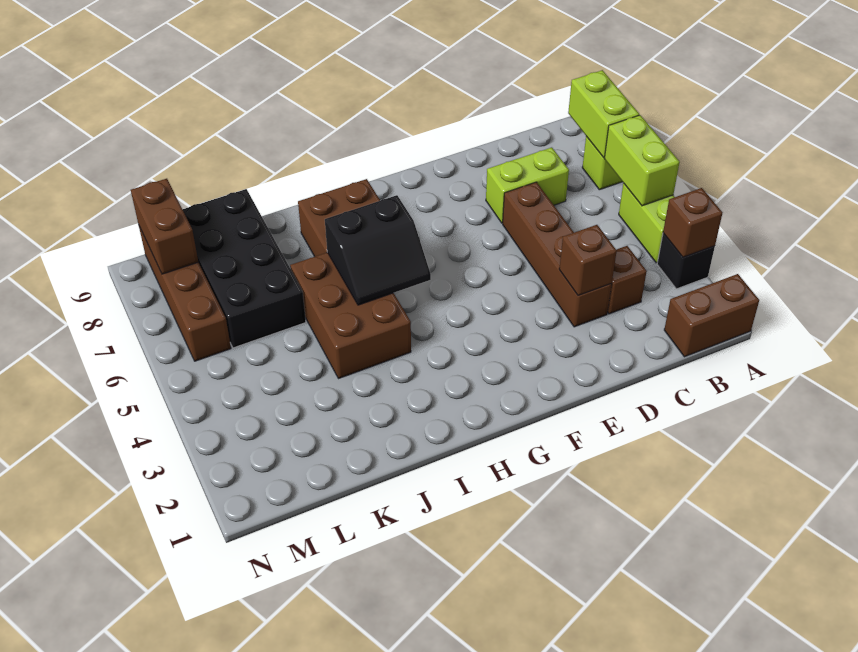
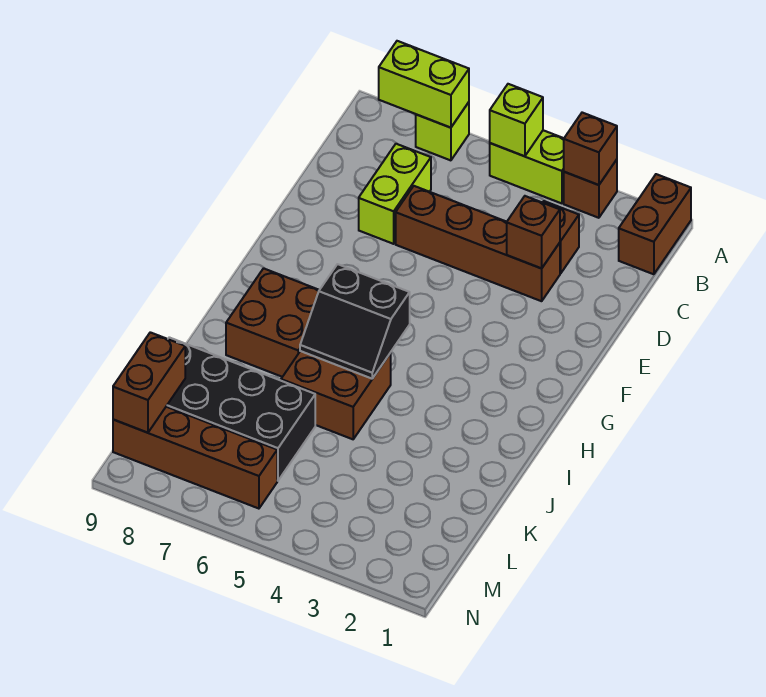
black brick A3 level 1 -> brown brick A3 level 1
lime brick A5:A6 level 2 -> lime brick A5 level 2
black slope H5:I6 level 2 top 6 -> black slope H5:I6 level 2 top H
brown brick I4:J6 level 1 -> brown brick I5:J6 level 1
brown brick M8:M9 level 2 -> brown brick L9:M9 level 2

